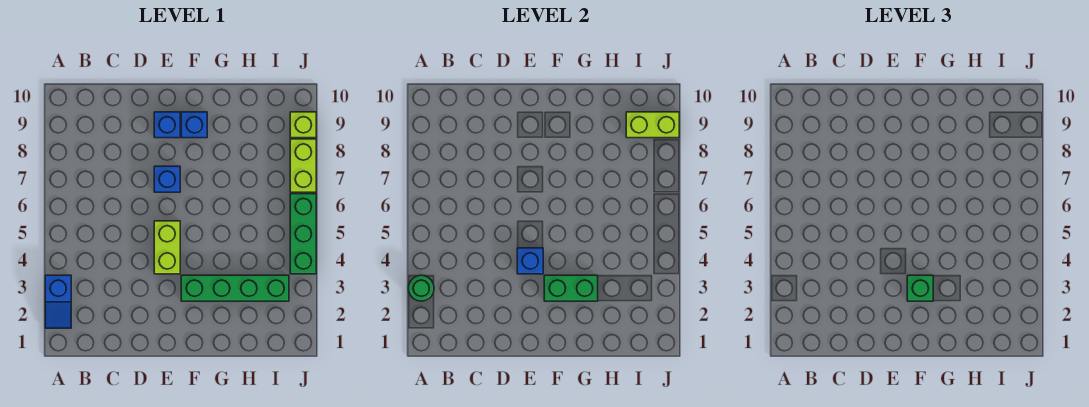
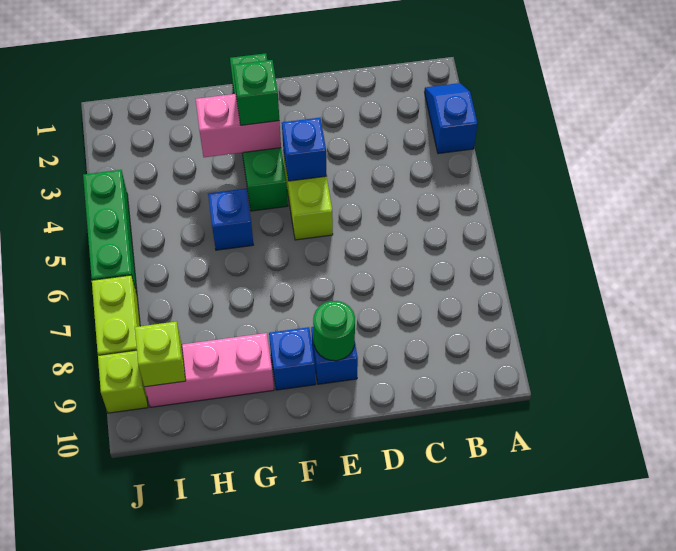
green round brick A3 level 2 -> green round brick E9 level 2
blue brick E7 level 1 -> blue brick G5 level 1
green brick F3:I3 level 1 -> green brick F1:F4 level 1
green brick F3:G3 level 2 -> pink brick F3:G3 level 2
none -> pink brick G9:I9 level 1
lime brick I9:J9 level 2 -> lime brick I9 level 2

